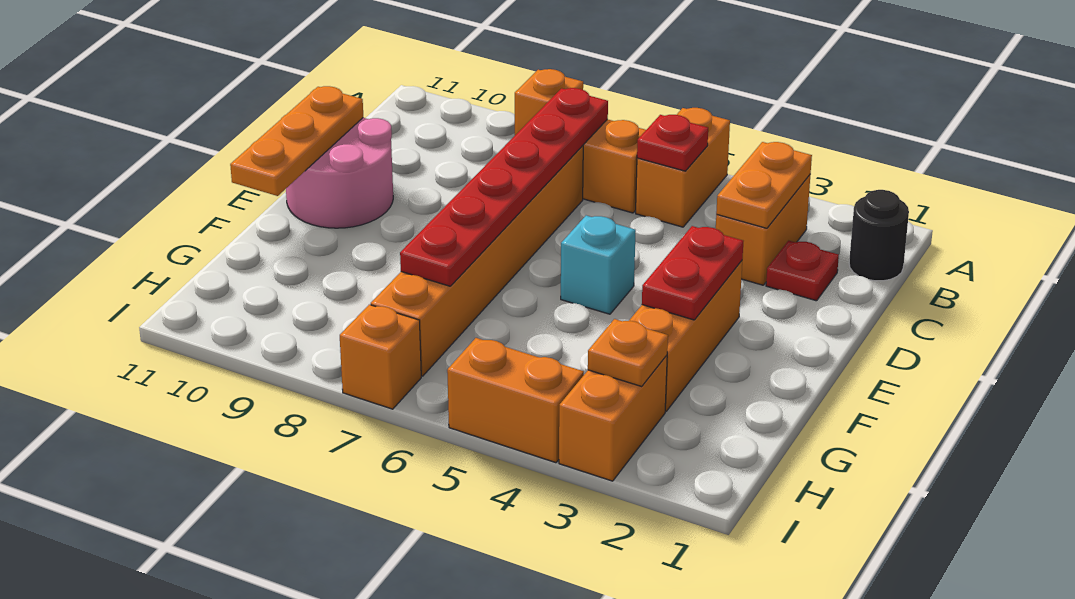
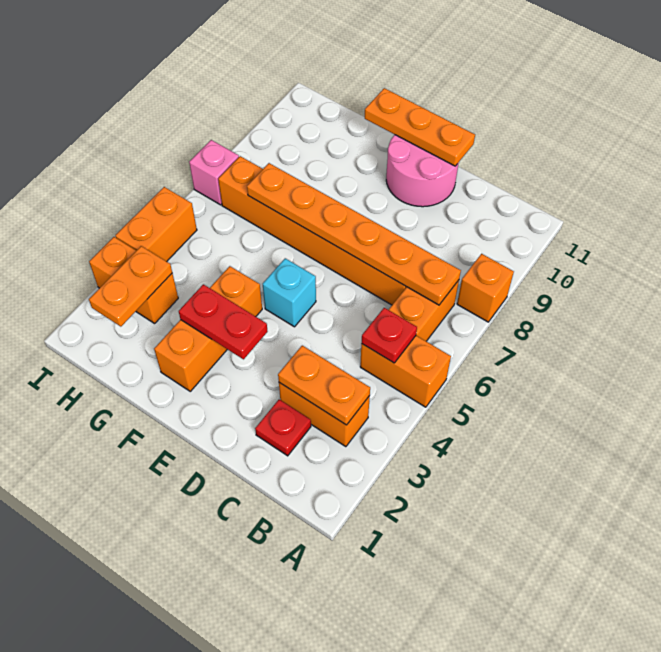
black round brick B1 level 1 -> none
red plate B7:G7 level 2 -> orange plate B7:G7 level 2
orange brick E3:G3 level 1 -> orange brick F2:F4 level 1
orange plate H3 level 2 -> orange plate H2:H3 level 2
orange brick I7 level 1 -> pink brick I7 level 1

